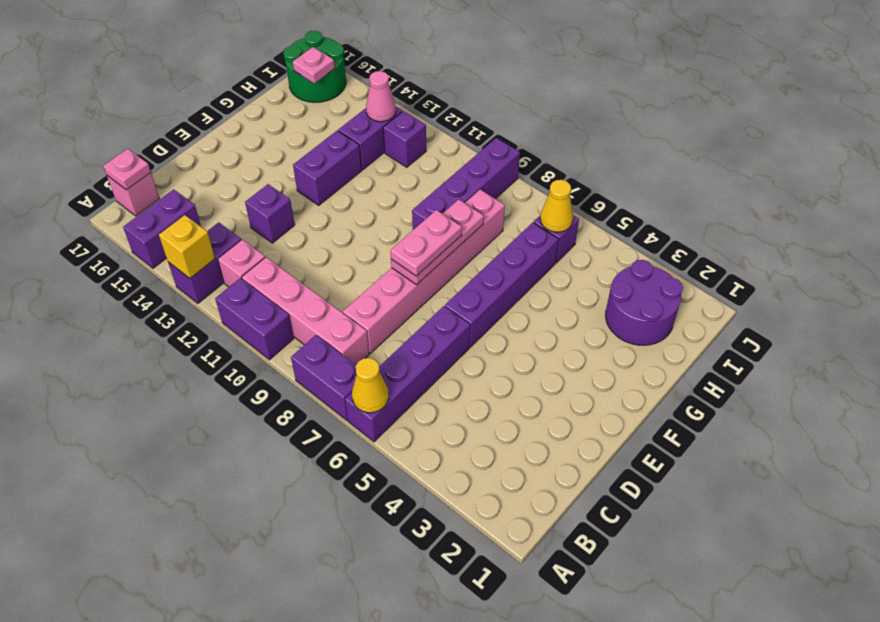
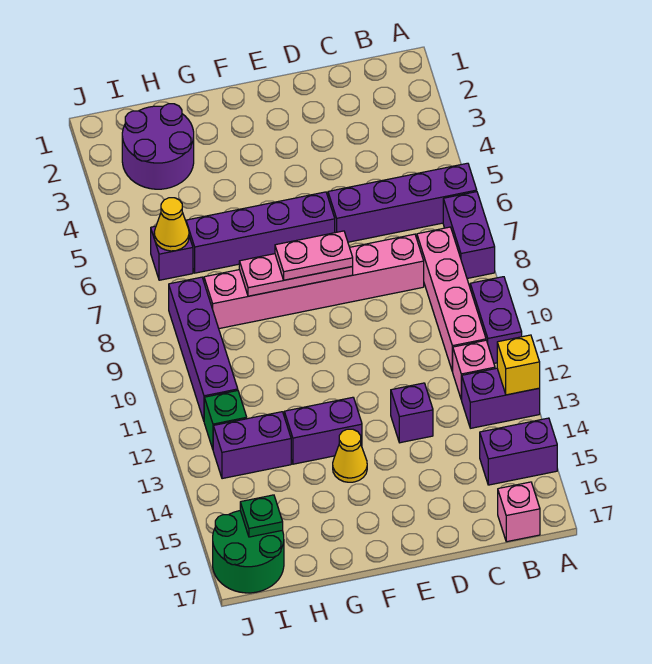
yellow cone A6 level 2 -> yellow cone F14 level 1
pink plate B17 level 2 -> none
purple brick G9:J9 level 1 -> purple brick I8:I11 level 1
purple brick I12 level 1 -> green brick I12 level 1
pink cone I13 level 2 -> none
pink plate I16 level 2 -> green plate I16 level 2

